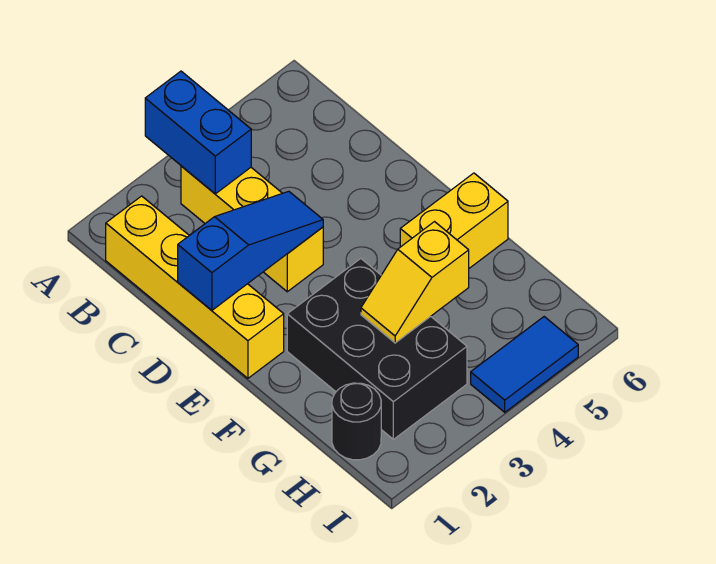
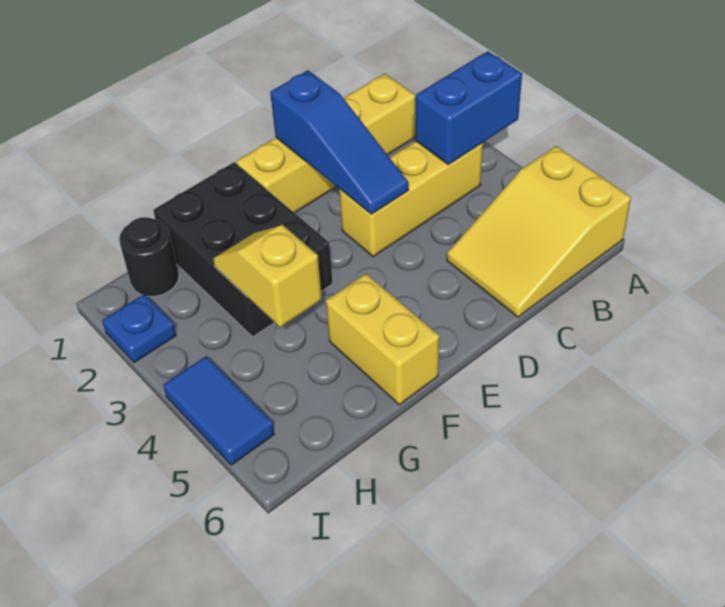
none -> yellow slope A5:C6 level 1 top A
black brick F2:H3 level 1 -> black brick F1:G3 level 1
none -> blue plate I2 level 1

